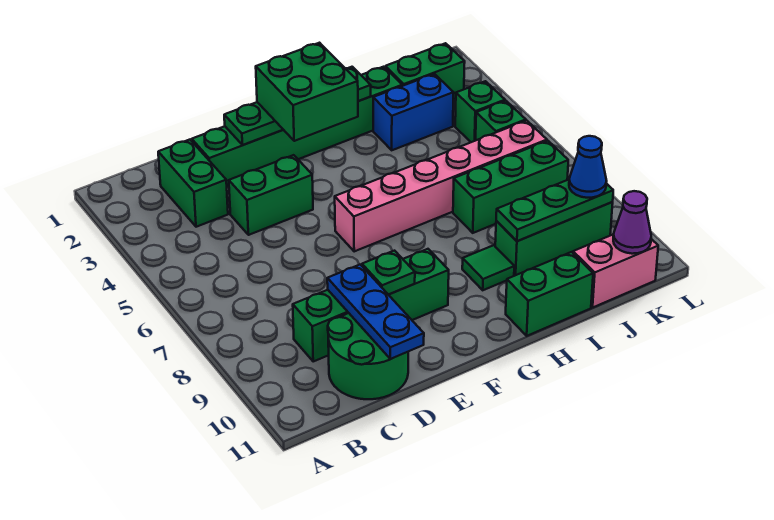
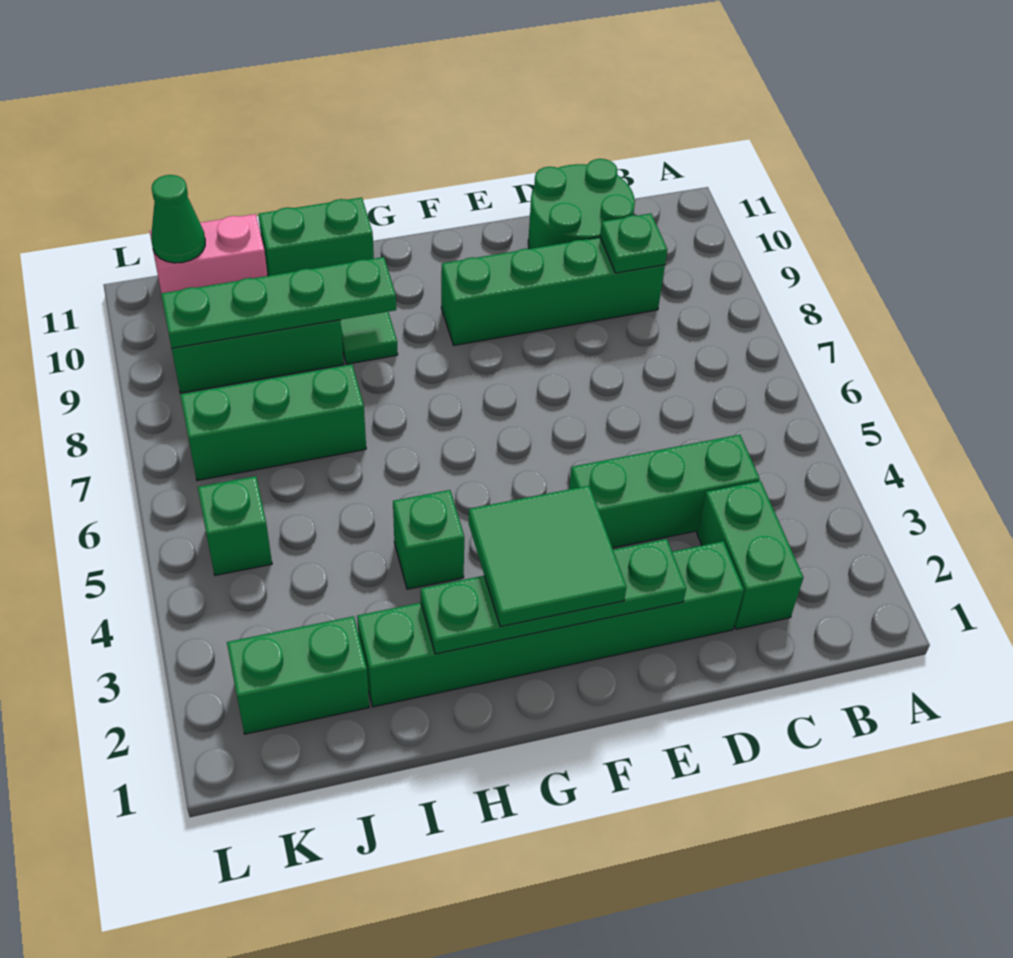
green brick D4:E4 level 1 -> green brick C4:E4 level 1
blue plate D9:D11 level 2 -> none
green plate E9 level 2 -> green plate C9 level 2
green brick F2:G3 level 3 -> green tile F2:G3 level 3
pink brick F6:K6 level 1 -> none
blue brick I3:J3 level 1 -> none
green plate I9:K9 level 2 -> green plate H9:K9 level 2
green brick K4 level 1 -> green brick H4 level 1
blue cone K9 level 3 -> none
purple cone K11 level 2 -> green cone K11 level 2

